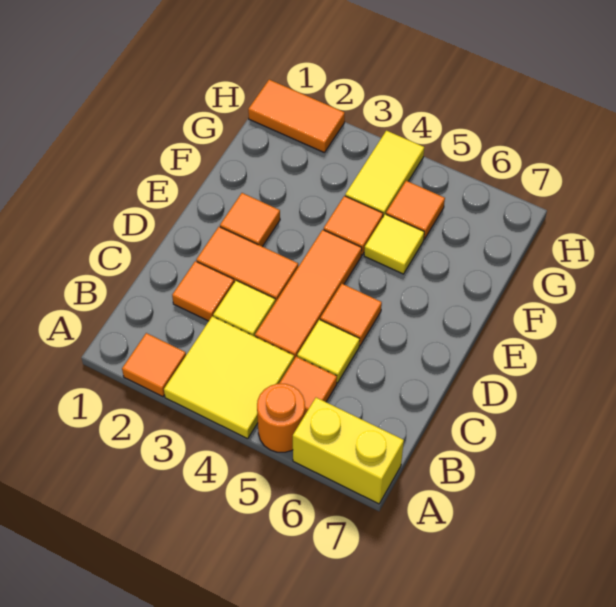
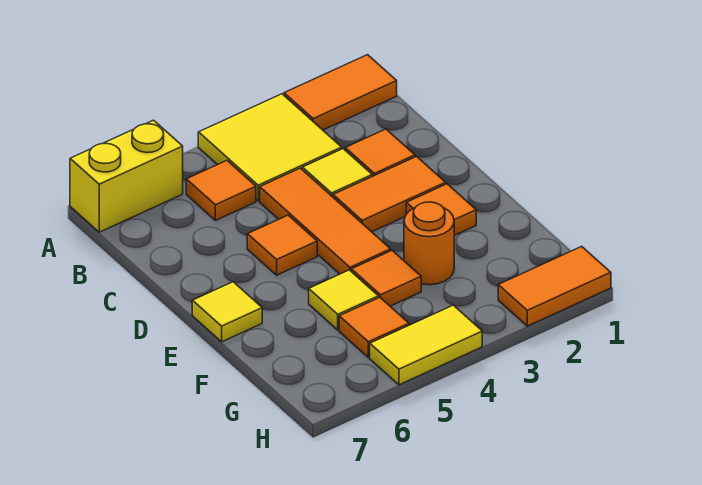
orange tile A2 level 1 -> orange tile A1:A2 level 1
orange round brick A5 level 1 -> orange round brick F3 level 1
yellow tile C5 level 1 -> yellow tile E7 level 1
yellow tile G4:H4 level 1 -> yellow tile H4:H5 level 1

